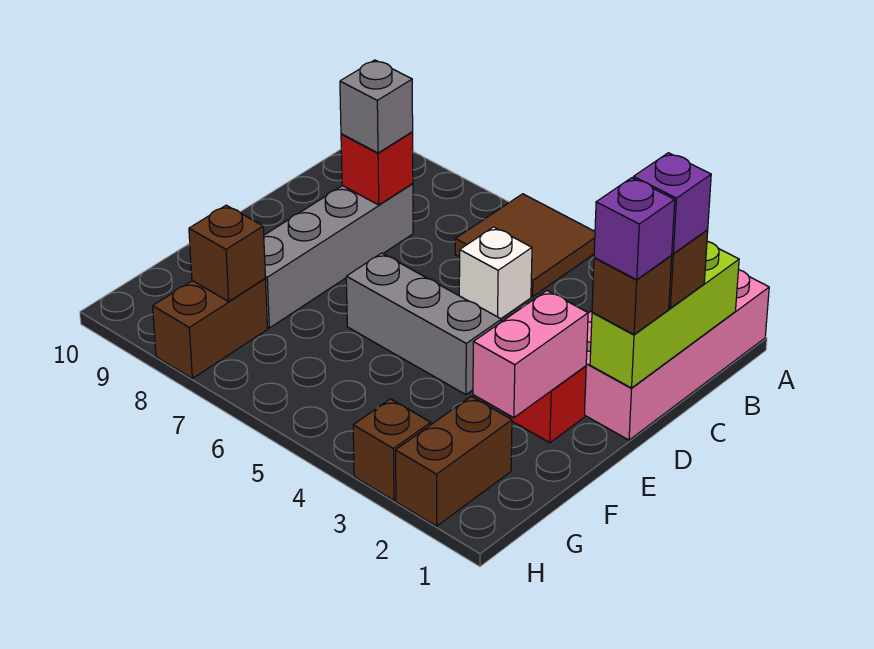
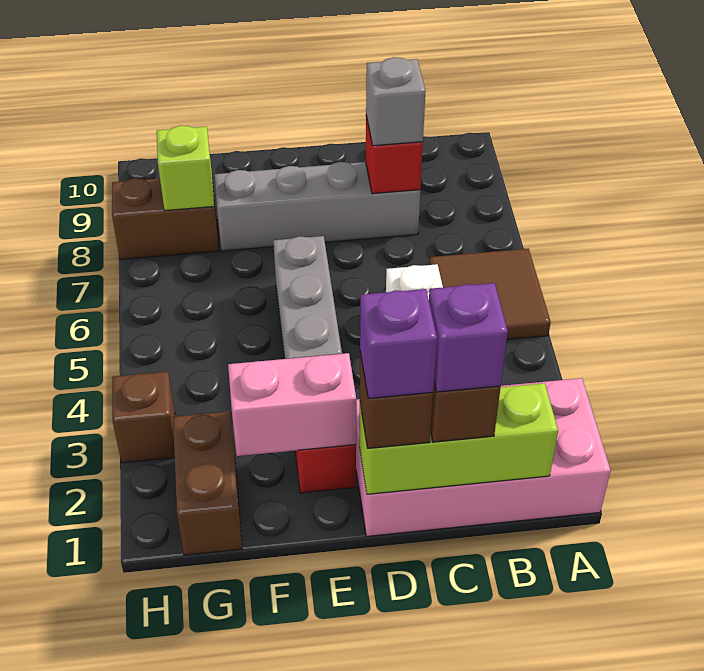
brown brick G2:H2 level 1 -> brown brick G1:G2 level 1
brown brick G8 level 2 -> lime brick G8 level 2

